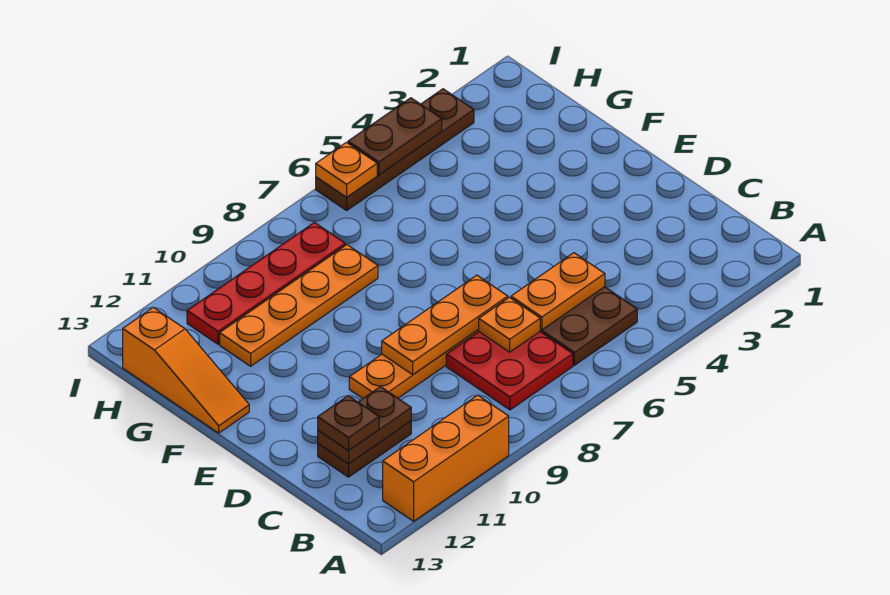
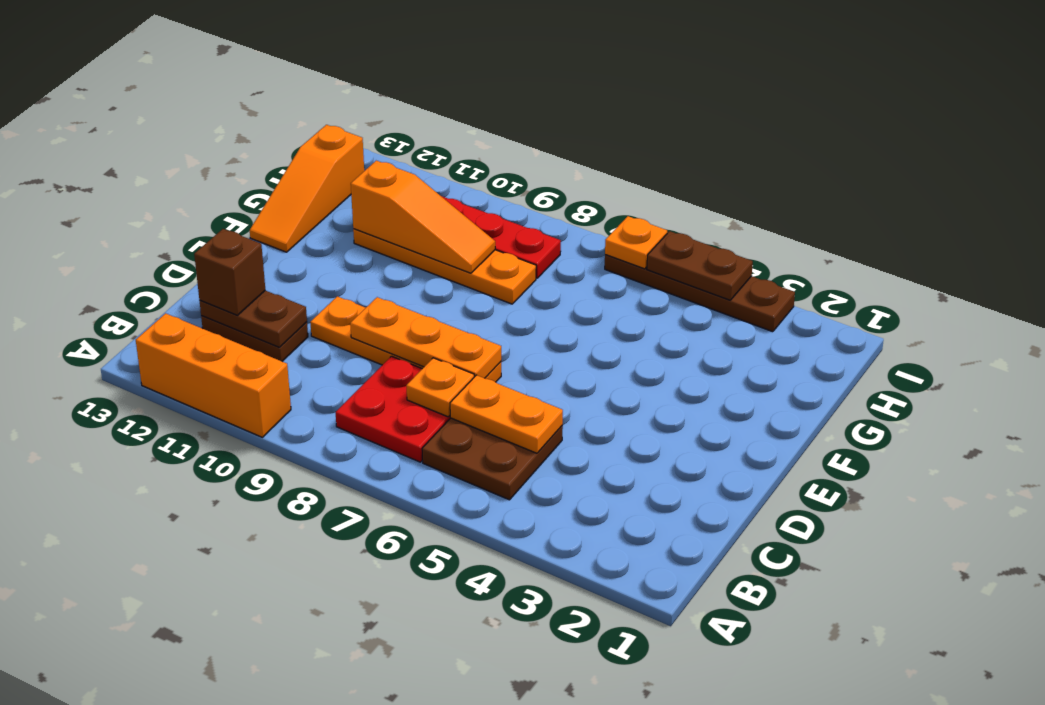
brown plate C12 level 3 -> brown brick C12 level 3
none -> orange slope G9:G11 level 2 top 11

